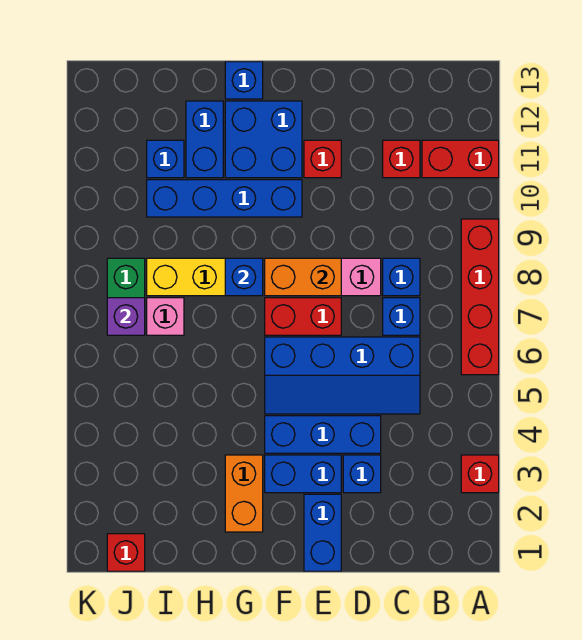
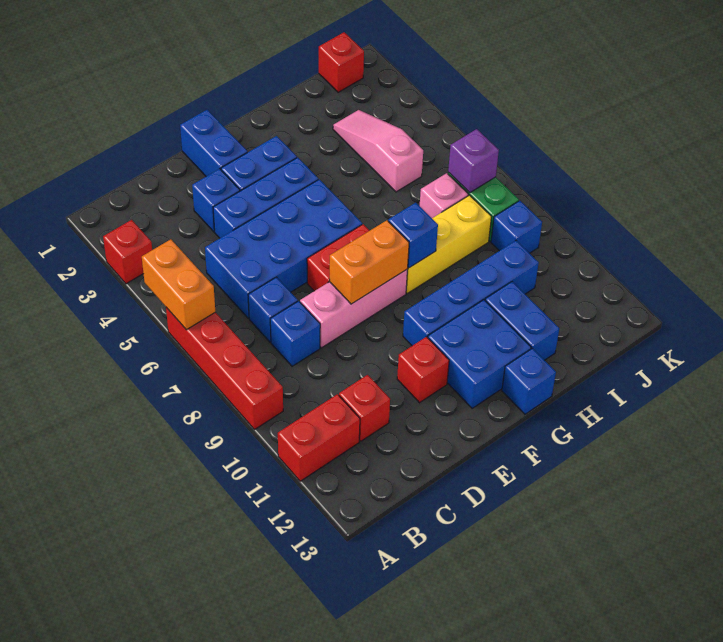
blue slope C5:F6 level 1 top 6 -> blue brick C5:F6 level 1
orange brick G2:G3 level 1 -> orange brick A5:A6 level 2
none -> pink slope I3:I5 level 1 top 5
blue brick I11 level 1 -> blue brick J9 level 1

